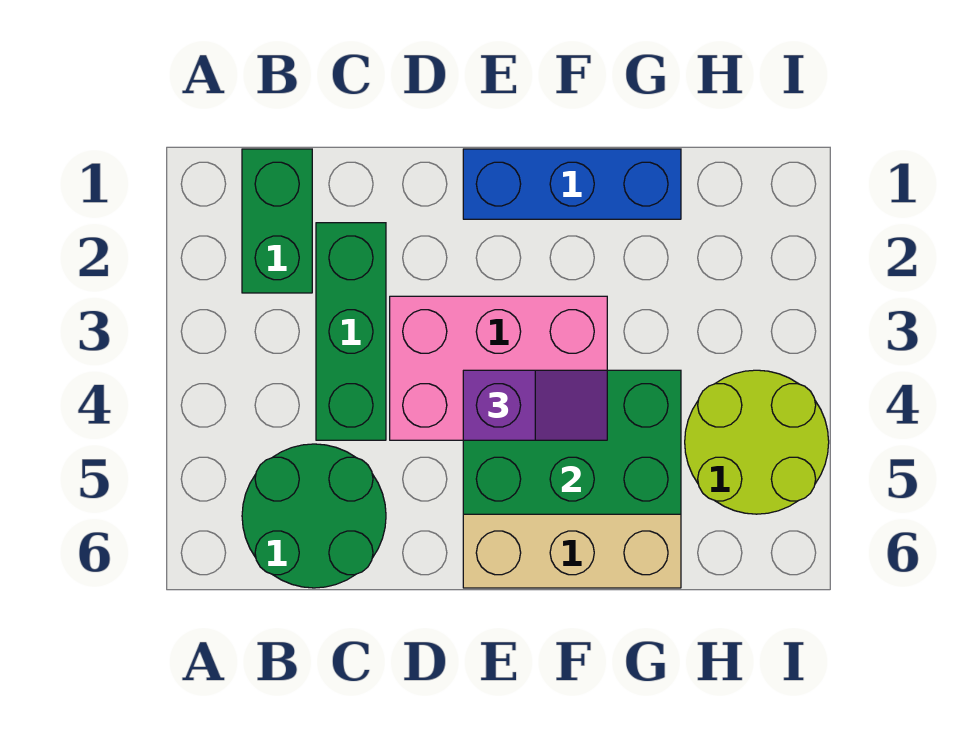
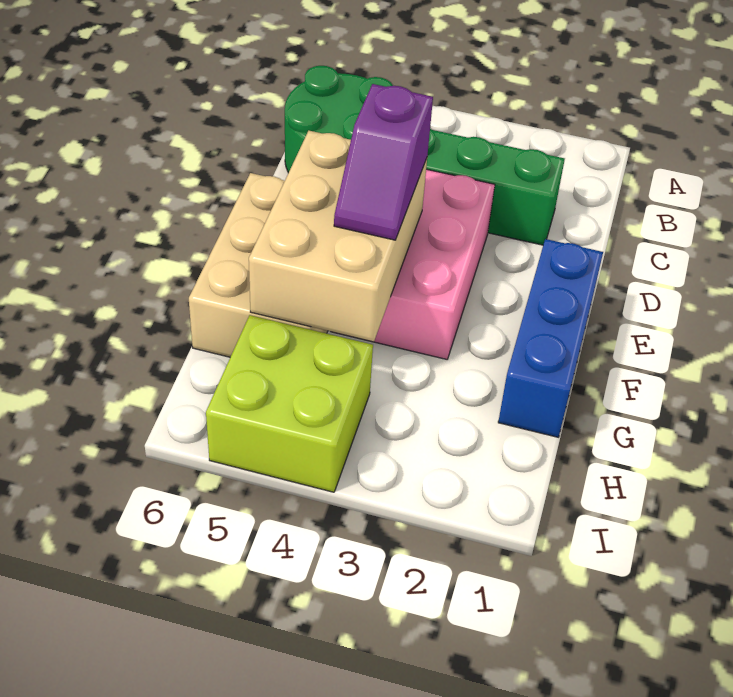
green brick B1:B2 level 1 -> none
green brick E4:G5 level 2 -> tan brick E4:G5 level 2
lime round brick H4:I5 level 1 -> lime brick H4:I5 level 1

